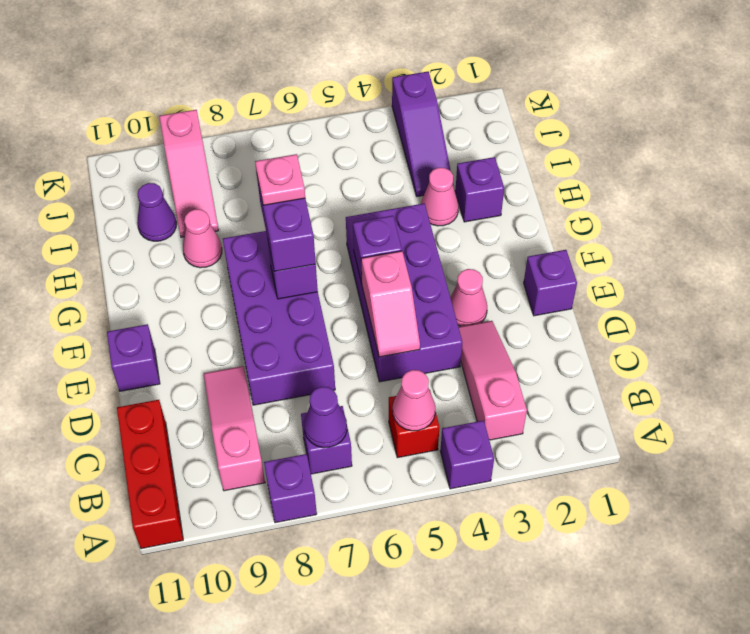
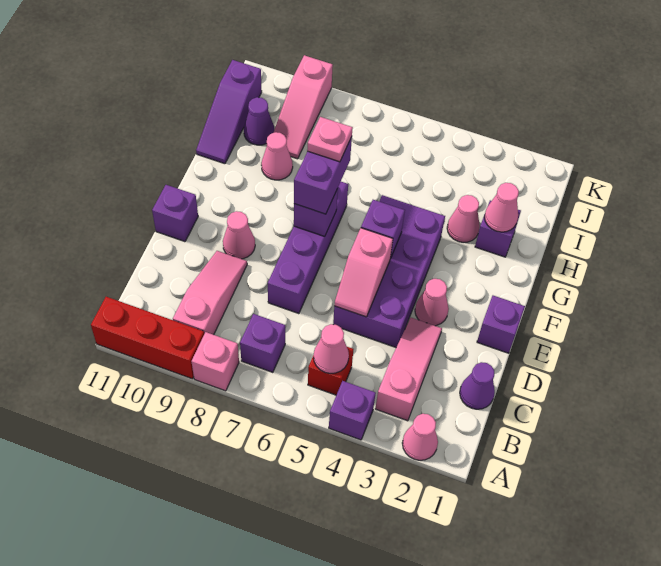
none -> pink cone A2 level 1
purple brick A8 level 1 -> pink brick A8 level 1
red brick A11:C11 level 1 -> red brick A9:A11 level 1
purple cone B7 level 2 -> purple cone C1 level 1
purple brick D7:G8 level 1 -> purple brick D7:G7 level 1
none -> pink cone E9 level 1
none -> pink cone H2 level 2
purple slope I3:K3 level 1 top K -> purple slope H11:J11 level 1 top J

